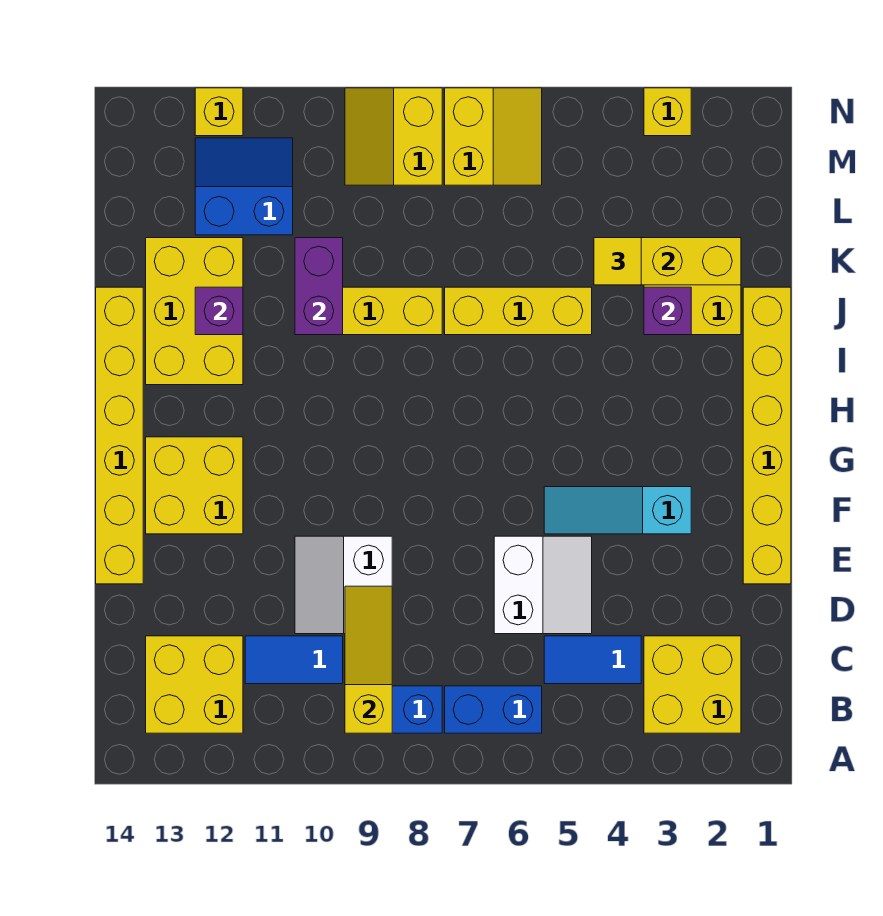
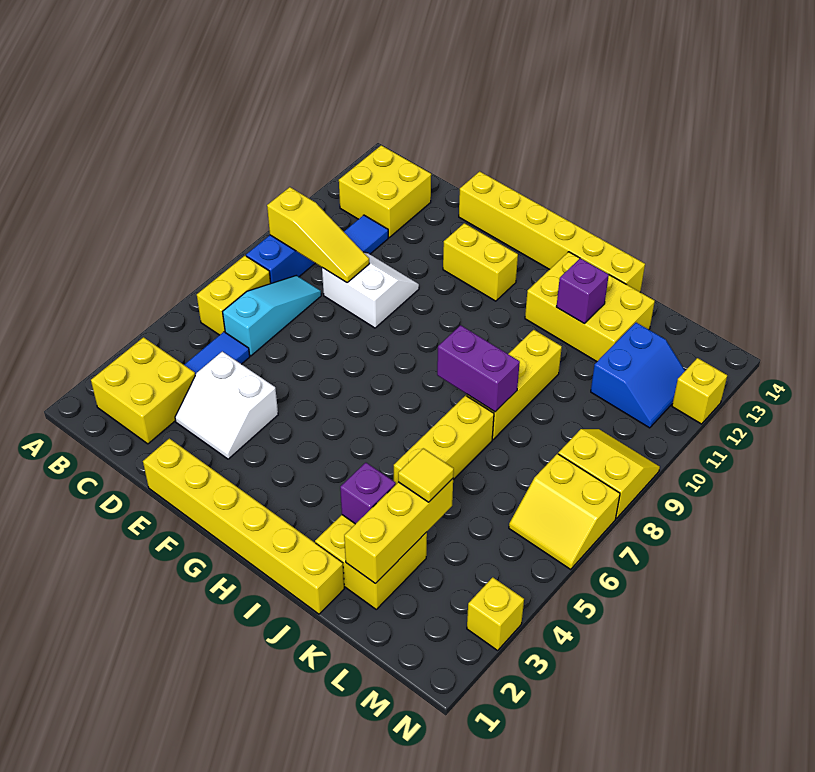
blue brick B6:B7 level 1 -> yellow brick B6:B7 level 1
white slope D5:E6 level 1 top 6 -> white slope D3:E4 level 1 top 4
cyan slope F3:F5 level 1 top 3 -> cyan slope C6:C8 level 1 top 6
yellow brick F12:G13 level 1 -> yellow brick F12:G12 level 1
purple brick J10:K10 level 2 -> purple brick I8:J8 level 2

